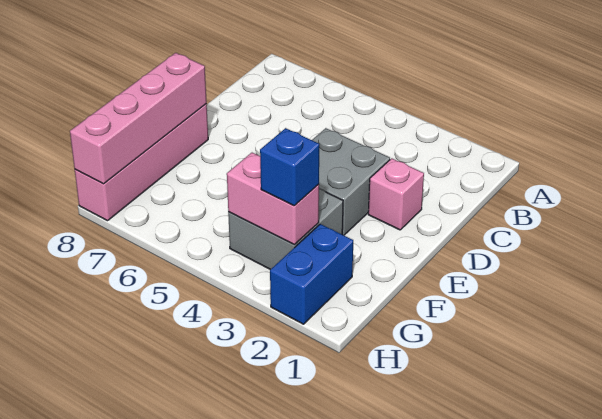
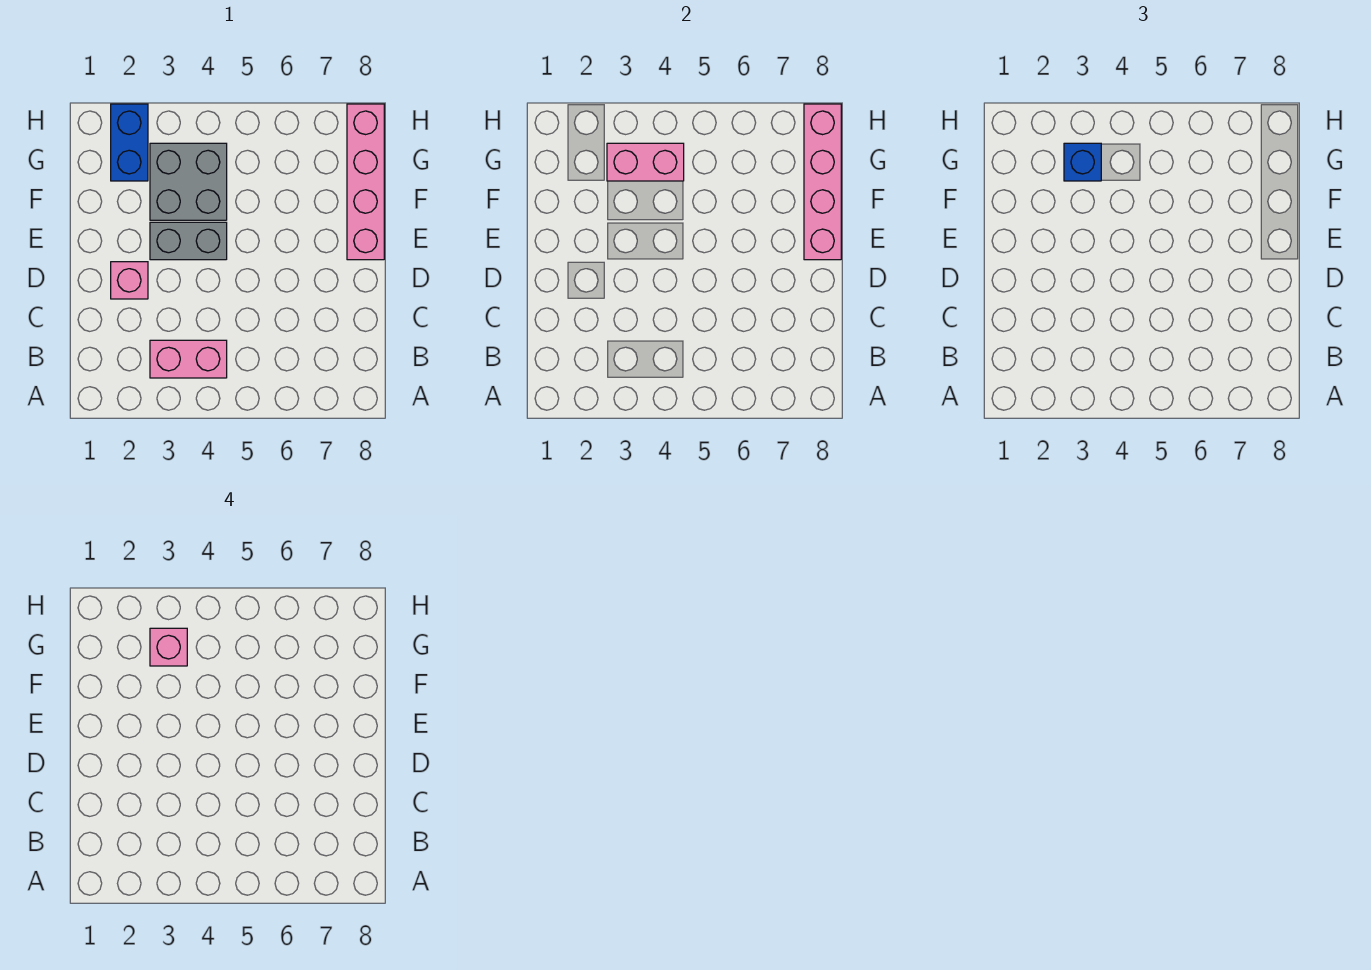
none -> pink brick B3:B4 level 1
grey brick D3:E4 level 1 -> grey brick E3:E4 level 1
none -> pink brick G3 level 4

